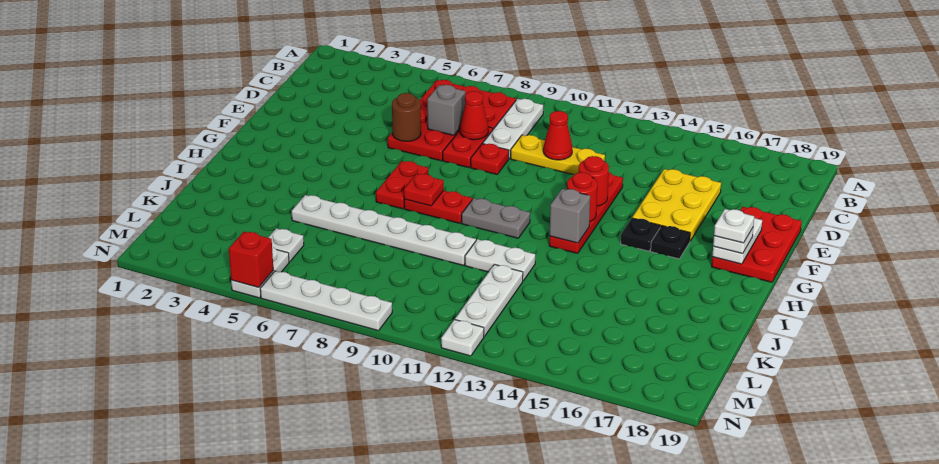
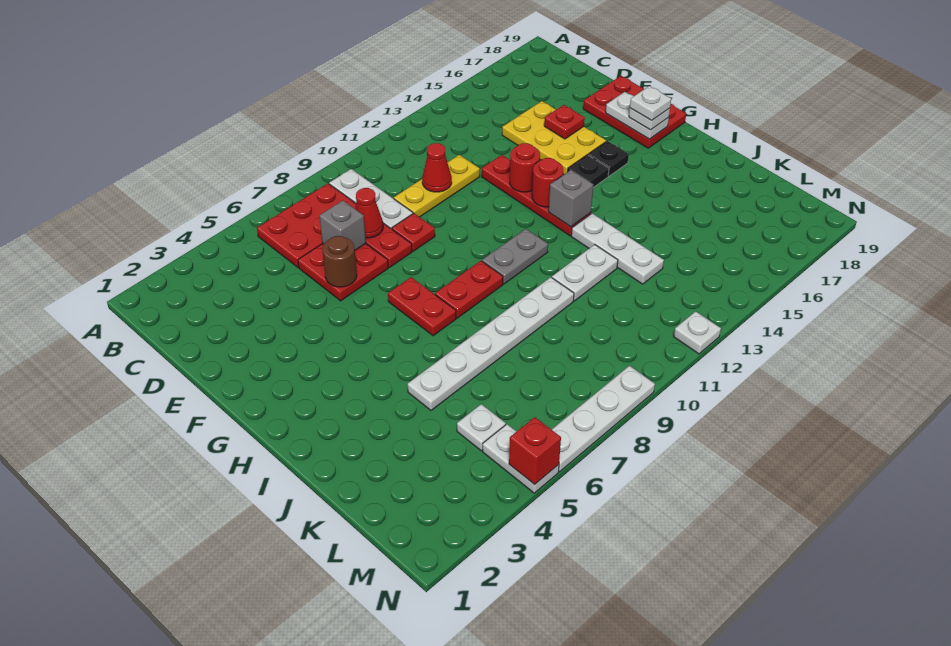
red plate H8 level 2 -> red plate E16 level 2
white plate K12:M12 level 1 -> white plate I13:K13 level 1

